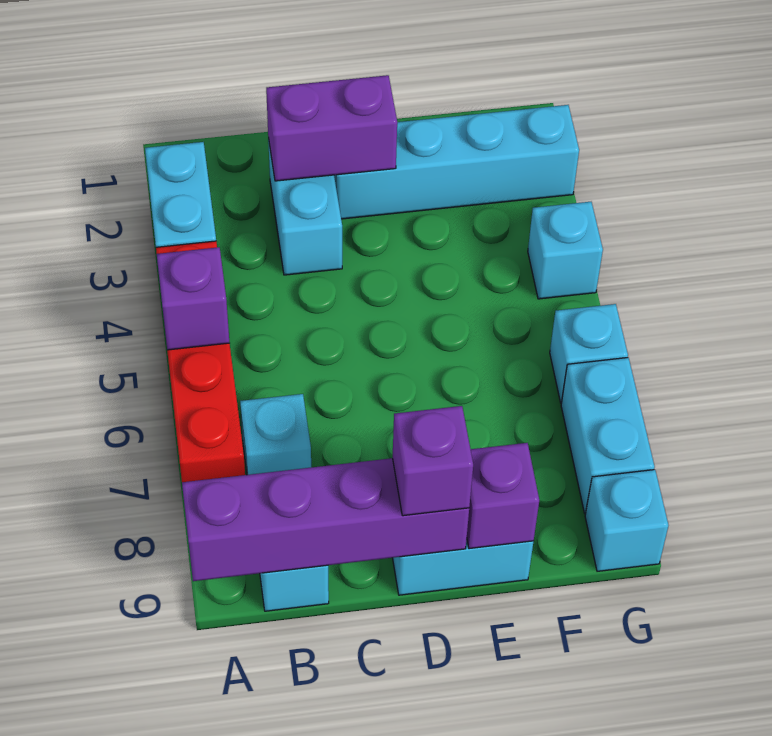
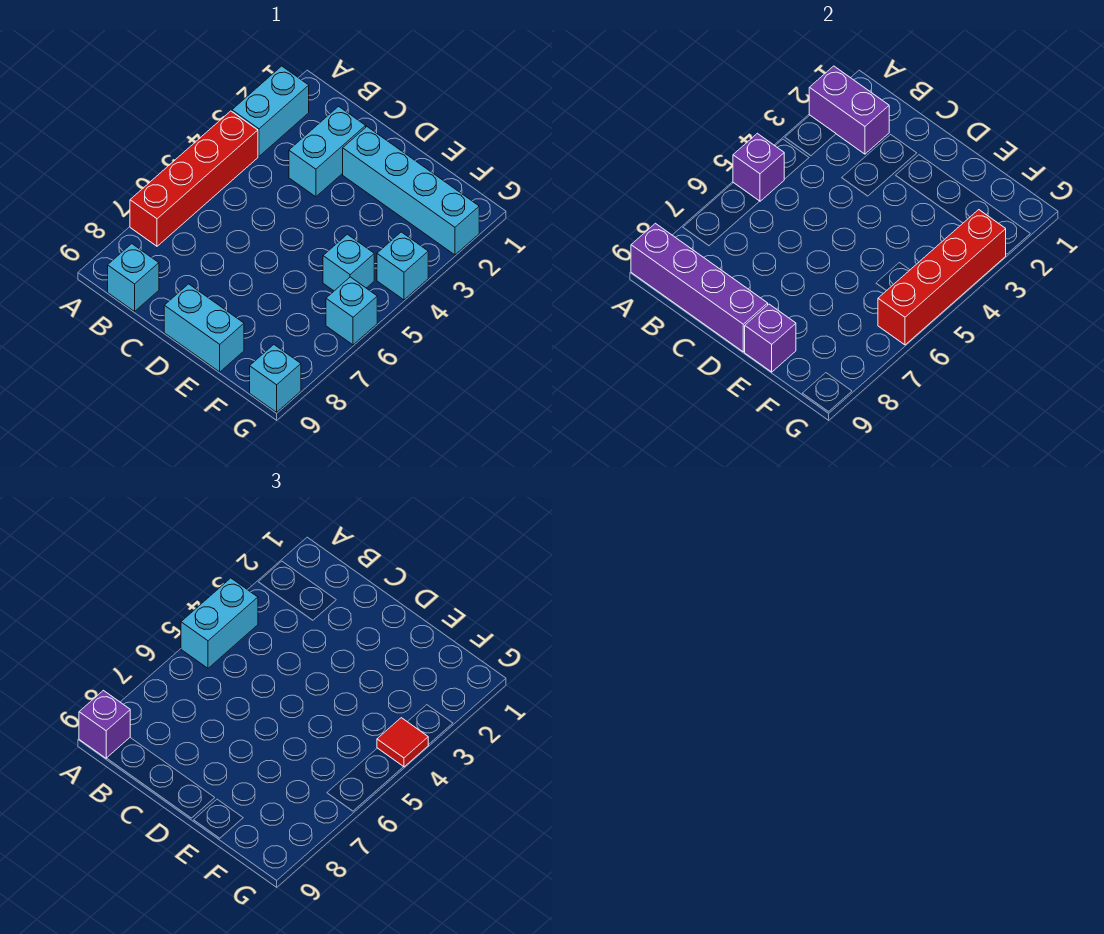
cyan brick B7 level 1 -> cyan brick F5 level 1
purple brick C2:D2 level 2 -> purple brick A2:B2 level 2
purple brick D9 level 3 -> purple brick A9 level 3
none -> red brick G3:G6 level 2
none -> red tile G4 level 3
cyan brick G7:G8 level 1 -> cyan brick A4:A5 level 3

